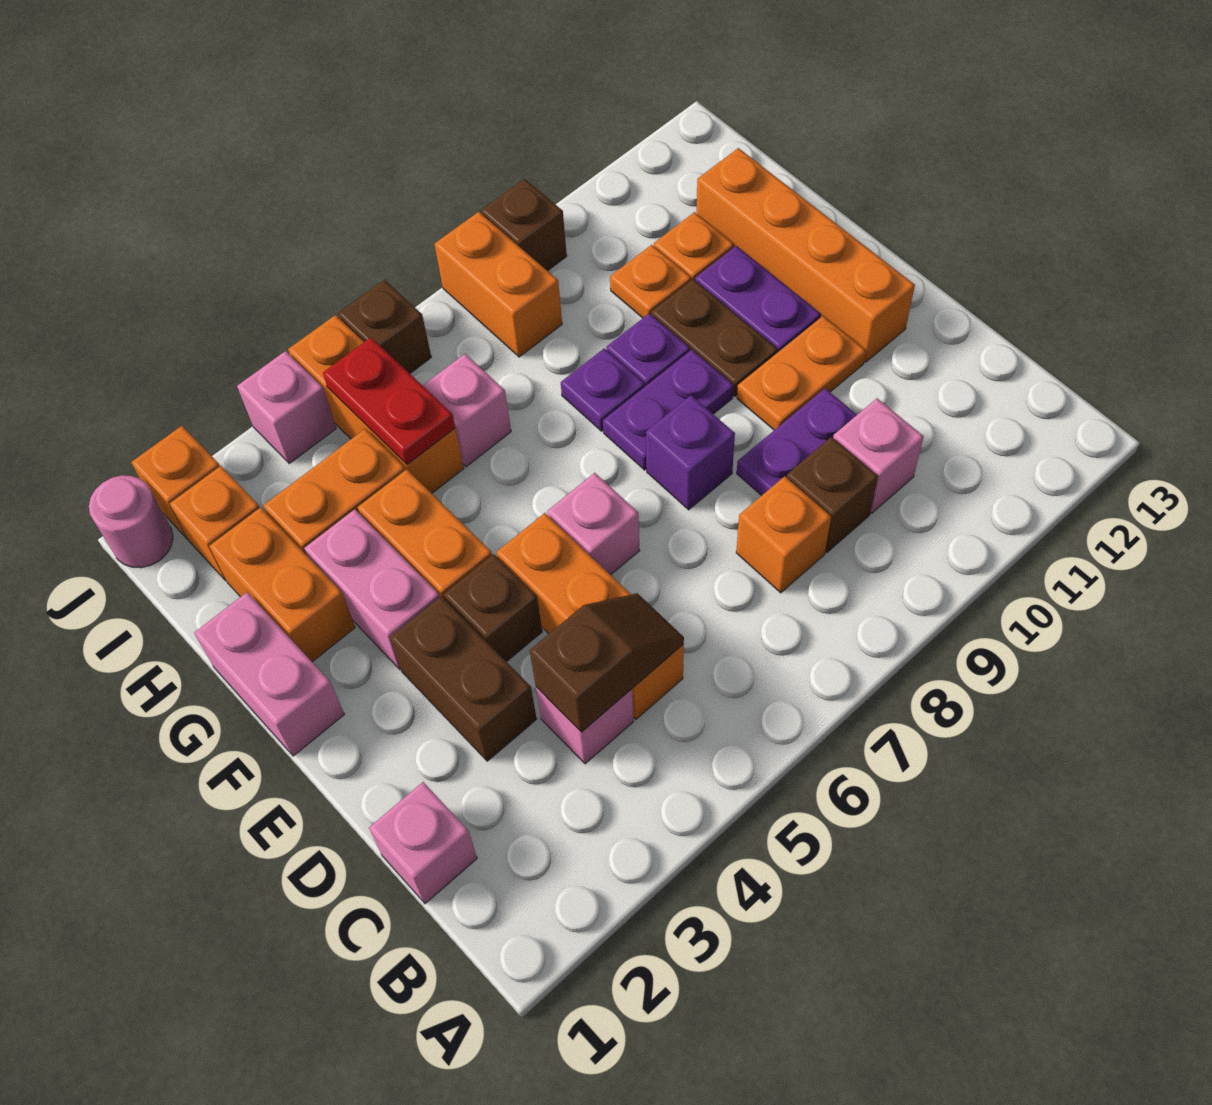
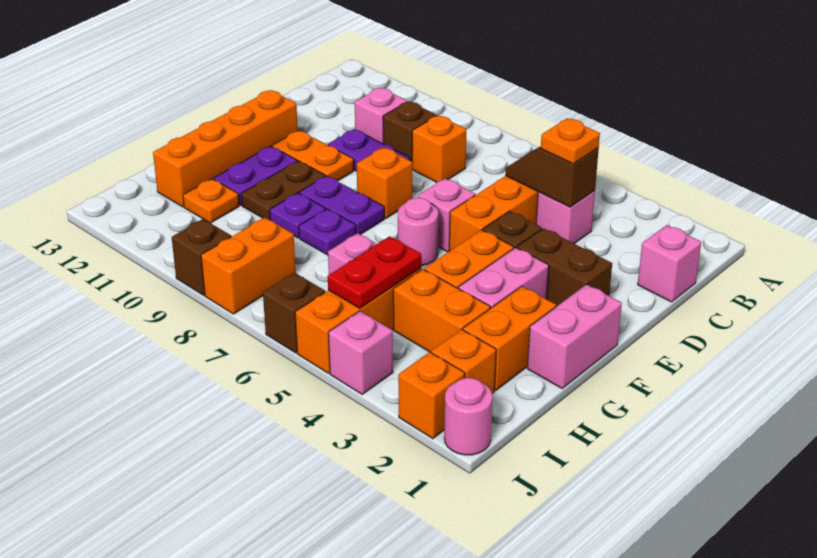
brown brick D3:E3 level 1 -> brown brick E2:E3 level 1
purple brick E8 level 1 -> orange brick E8 level 1
none -> pink round brick F6 level 1
orange plate H10 level 1 -> orange plate C4 level 3

